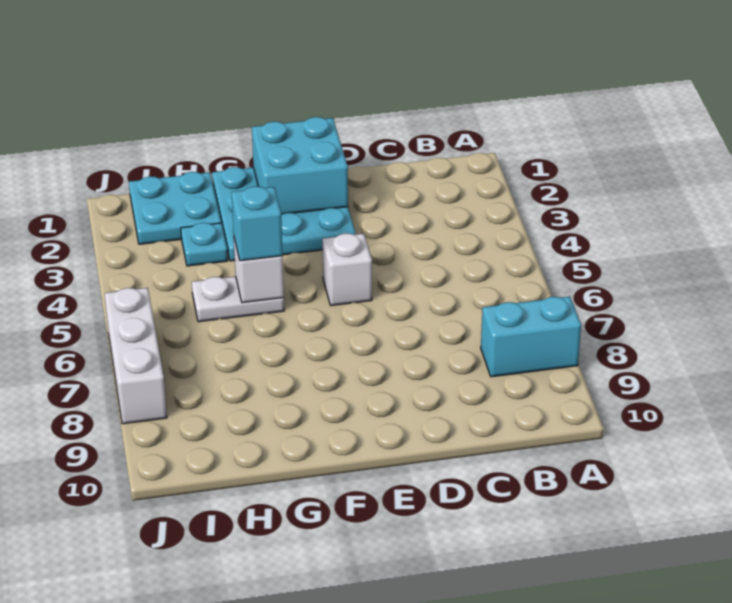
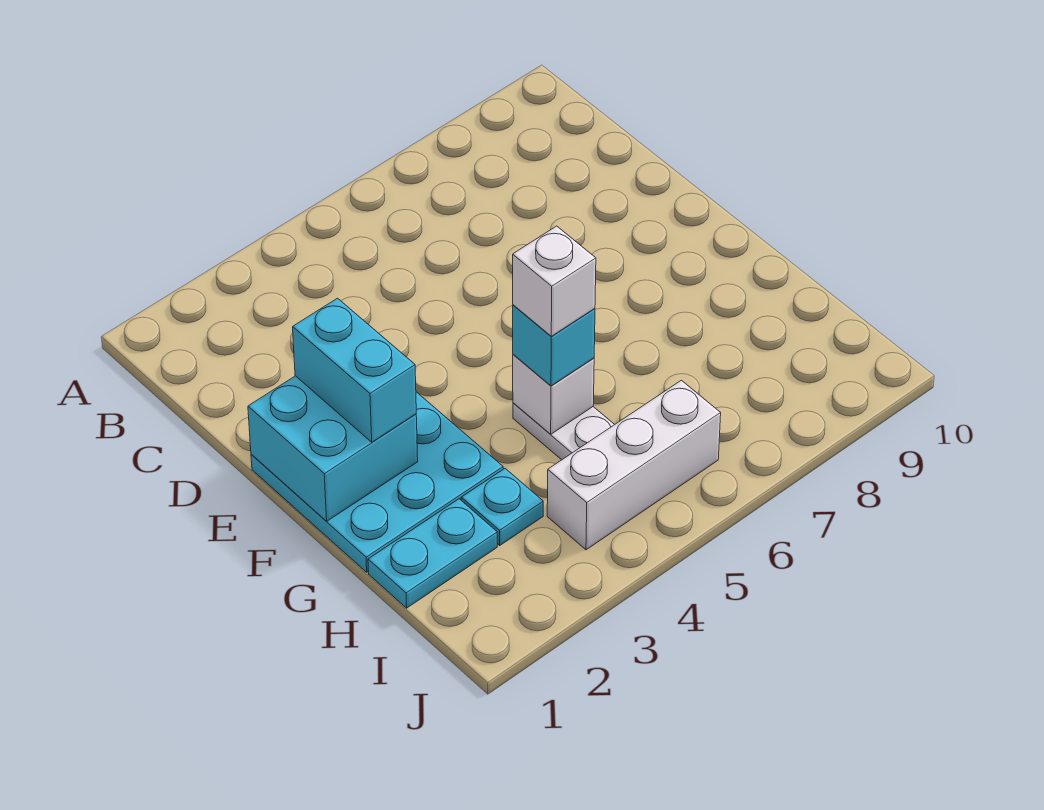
cyan brick A8:B8 level 1 -> cyan brick E2:F2 level 3
white brick E5 level 1 -> white brick G5 level 4
cyan plate H1:I2 level 1 -> cyan plate H1:H2 level 1
white brick J6:J8 level 1 -> white brick I4:I6 level 1

